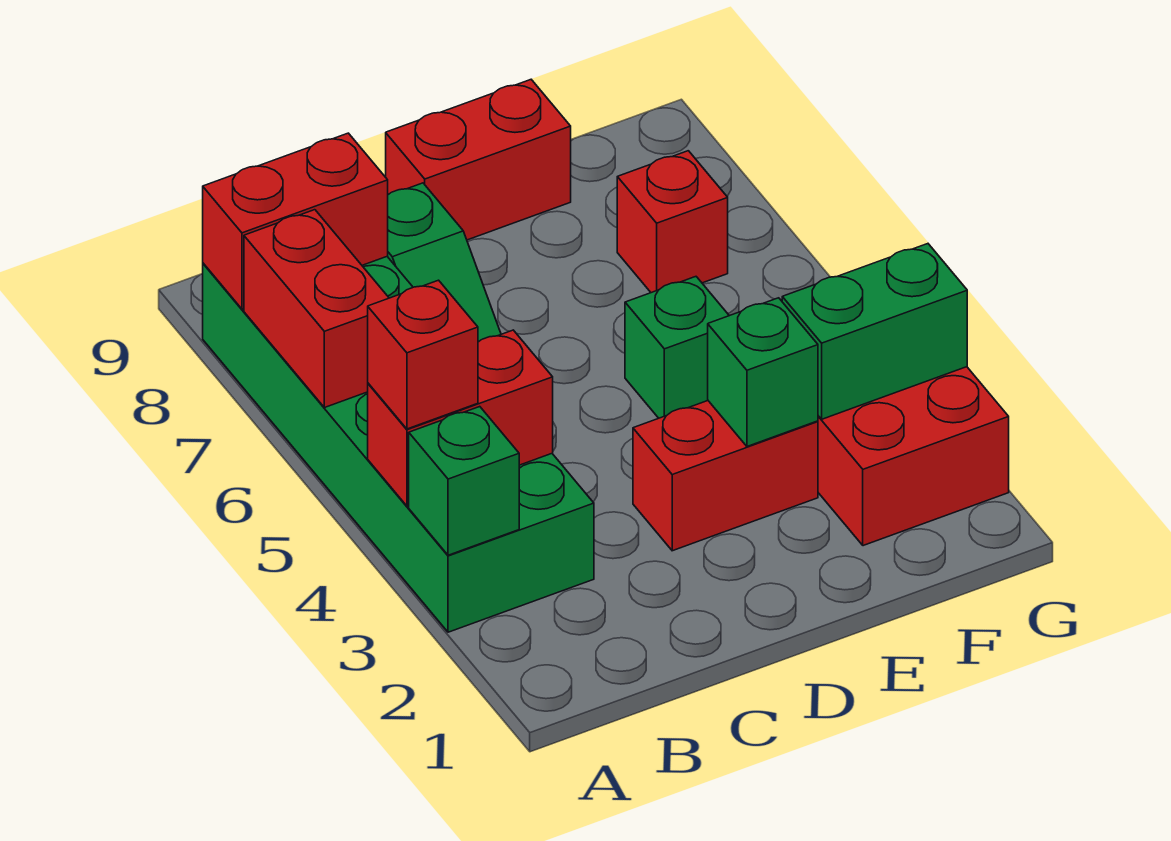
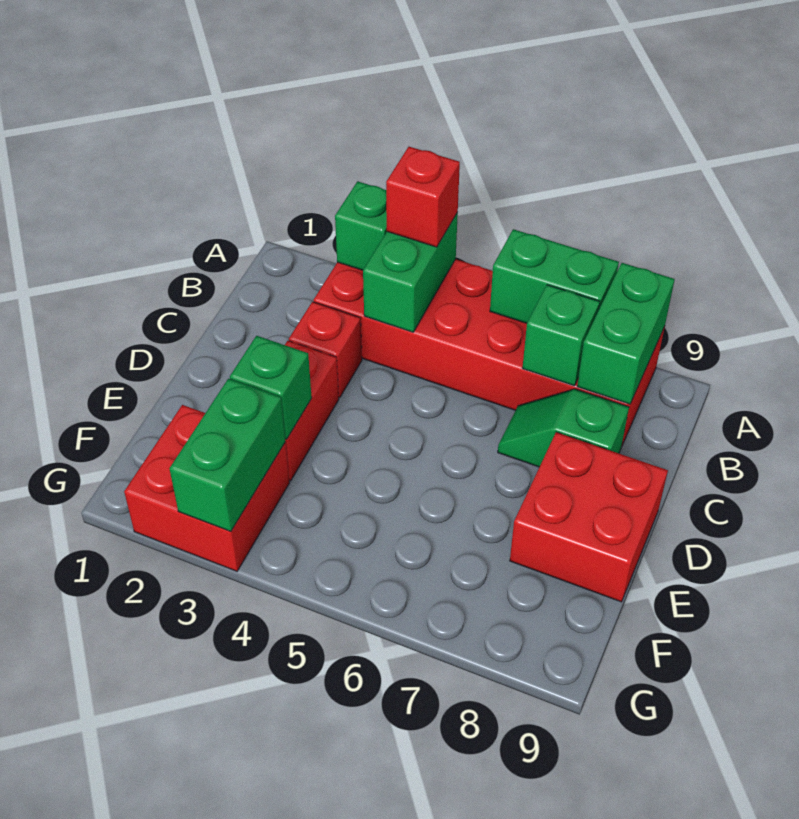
green brick A3:B8 level 1 -> red brick A3:B8 level 1
red brick A4:B4 level 2 -> green brick A4:B4 level 2
red brick A6:A7 level 2 -> green brick A6:A7 level 2
red brick A8:B8 level 2 -> green brick A8:B8 level 2
red brick D9:E9 level 1 -> red brick D8:E9 level 1
green brick E5 level 1 -> green brick B7 level 2
red brick F7 level 1 -> red brick C3 level 1

